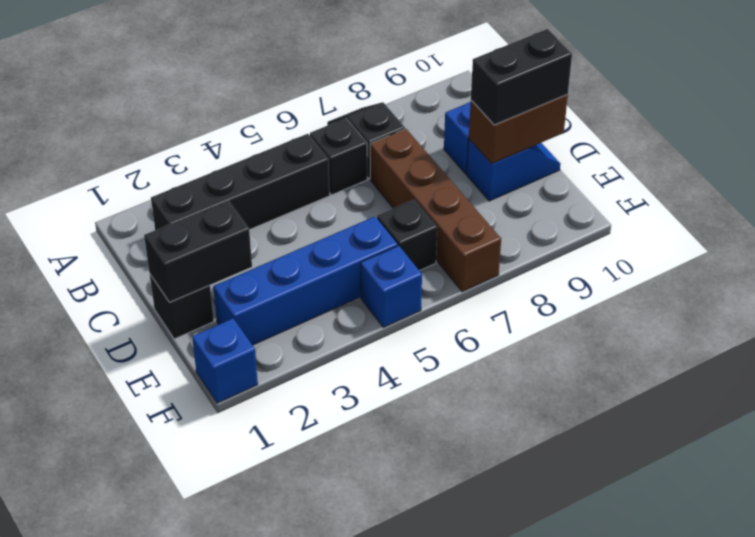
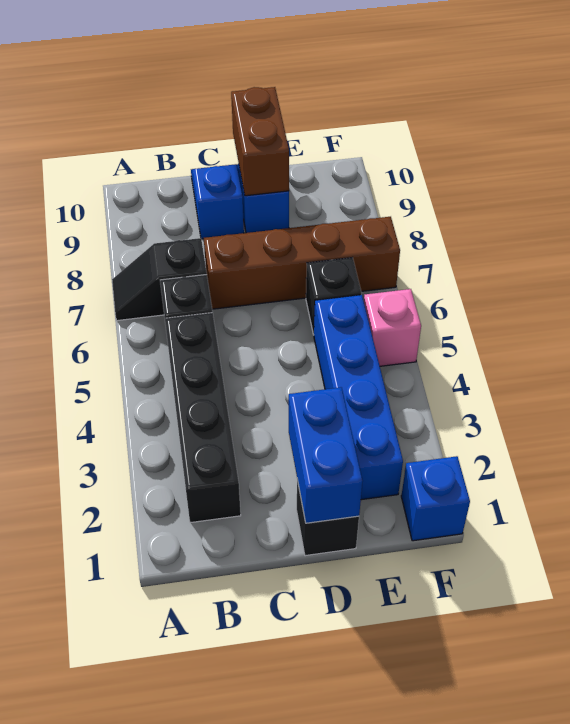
black brick D1:D2 level 2 -> blue brick D1:D2 level 2
black brick D9:D10 level 3 -> none
blue brick F5 level 1 -> pink brick F5 level 1

